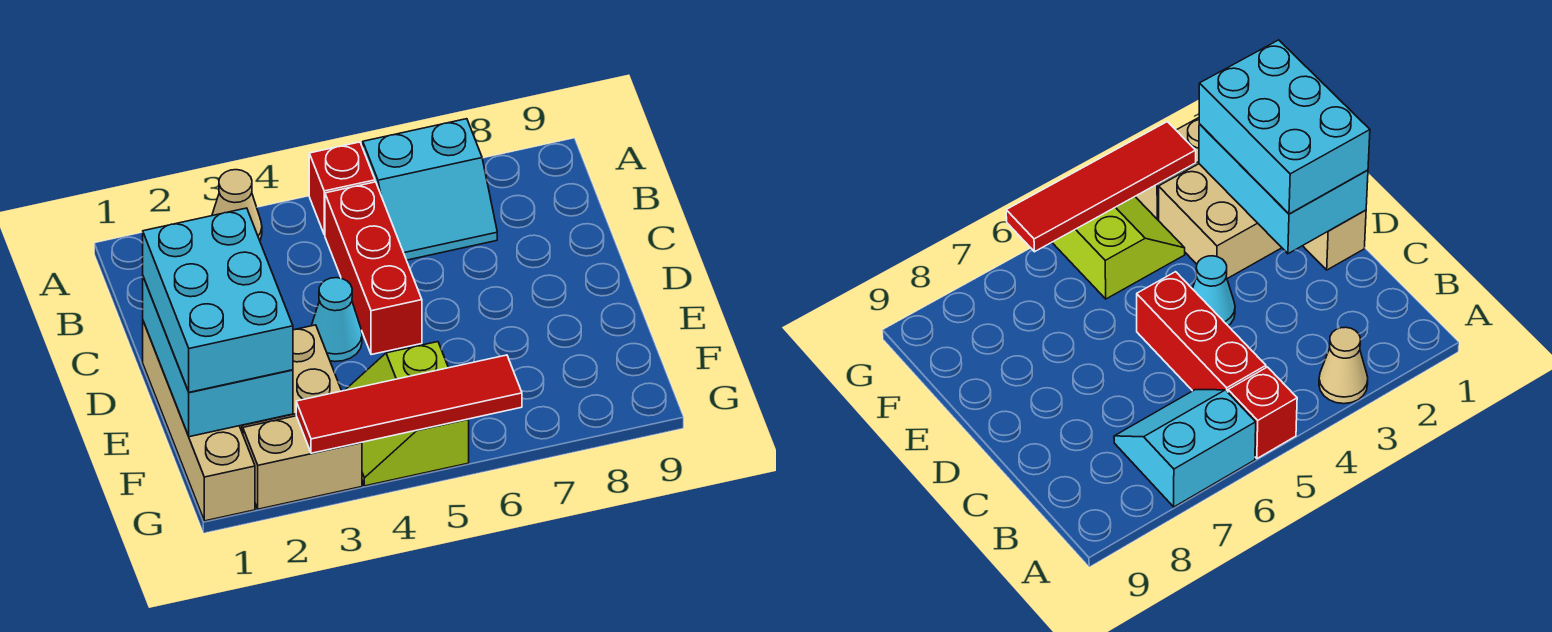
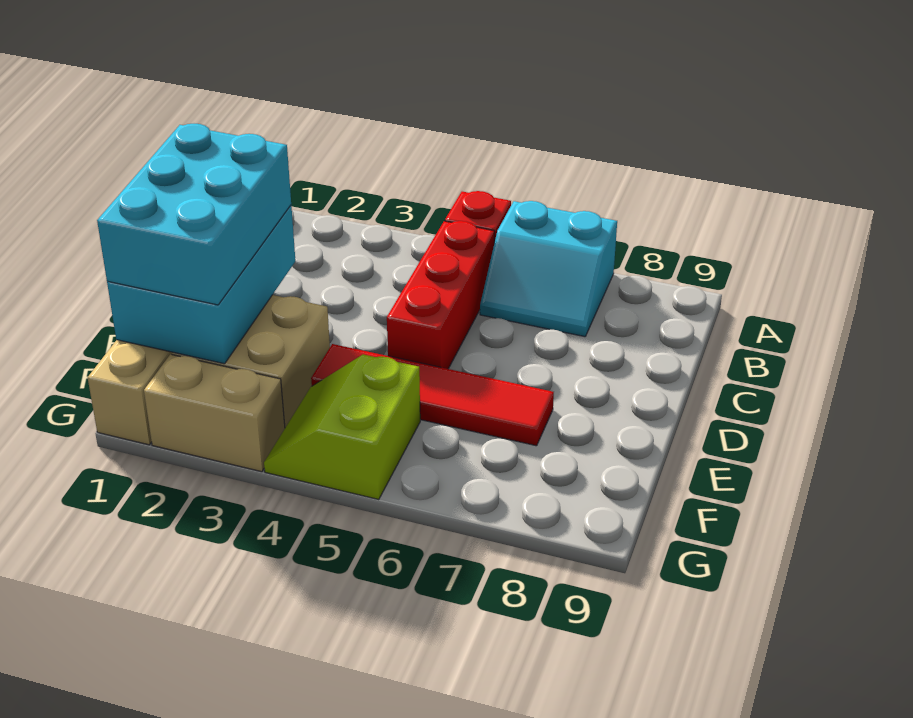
tan cone A3 level 1 -> none
cyan cone D4 level 1 -> none
red tile G3:G6 level 2 -> red tile E4:E7 level 1

